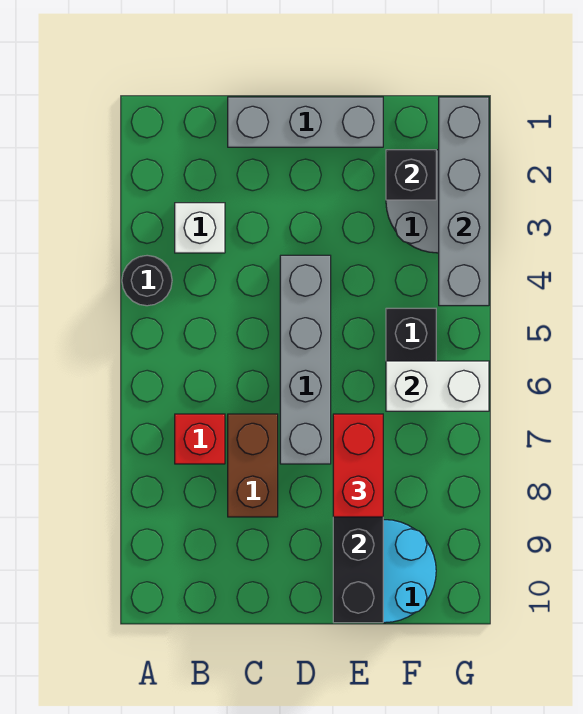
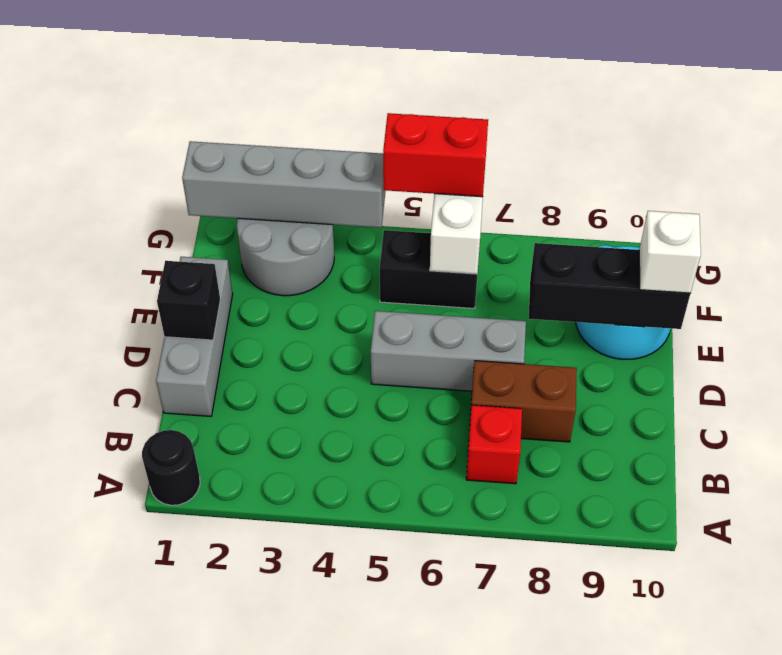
black round brick A4 level 1 -> black round brick A1 level 1
white brick B3 level 1 -> white brick E10 level 3
grey brick D4:D7 level 1 -> grey brick D5:D7 level 1
red brick E7:E8 level 3 -> red brick G5:G6 level 3
black brick F2 level 2 -> black brick D1 level 2

